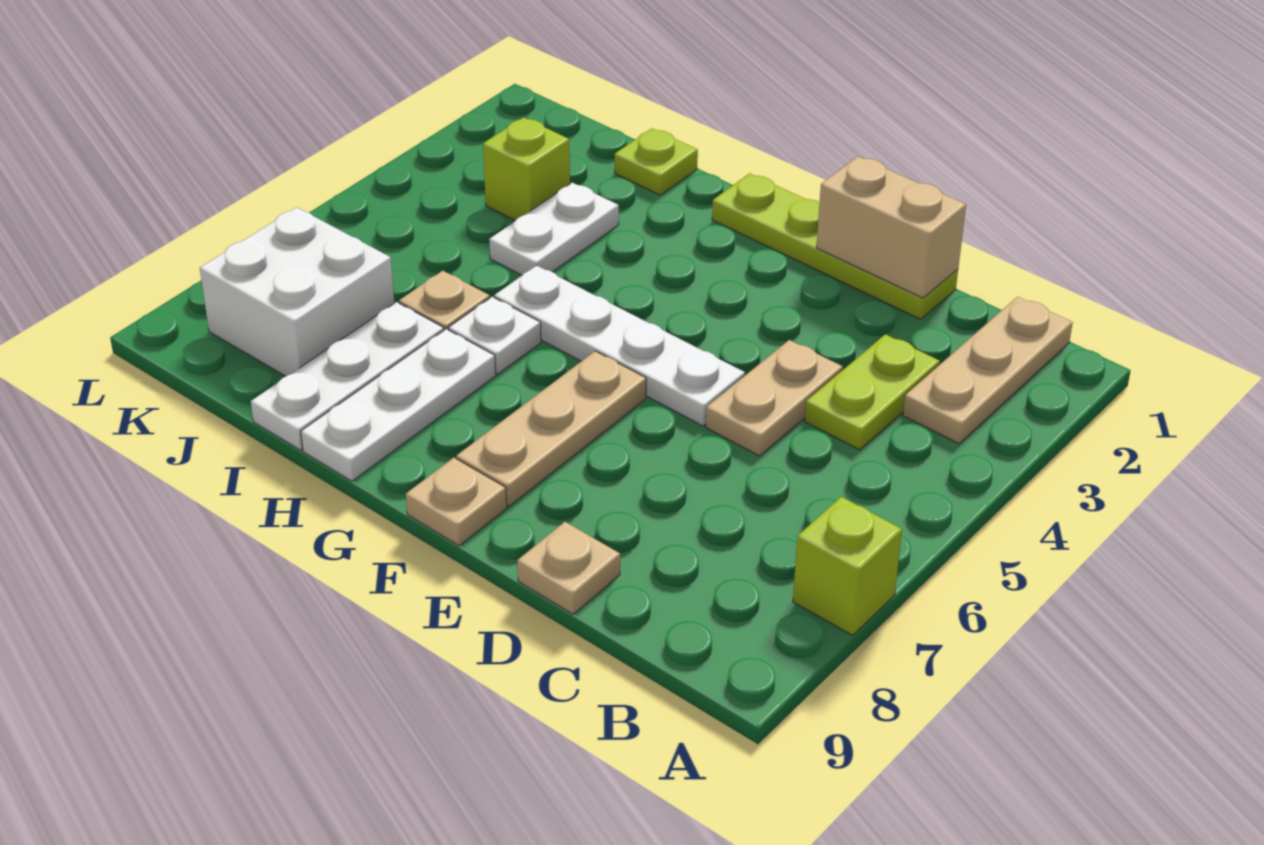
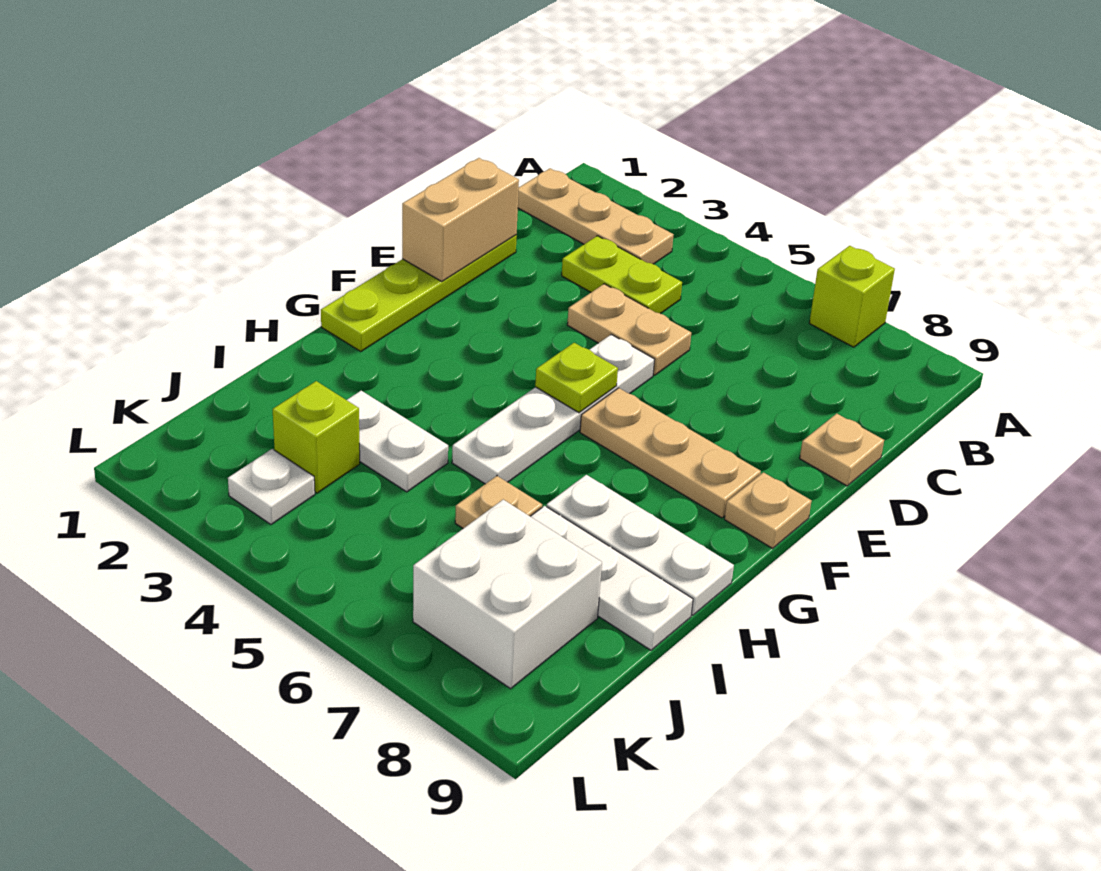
white plate H6 level 1 -> white plate K3 level 1
lime plate I1 level 1 -> lime plate F5 level 2

